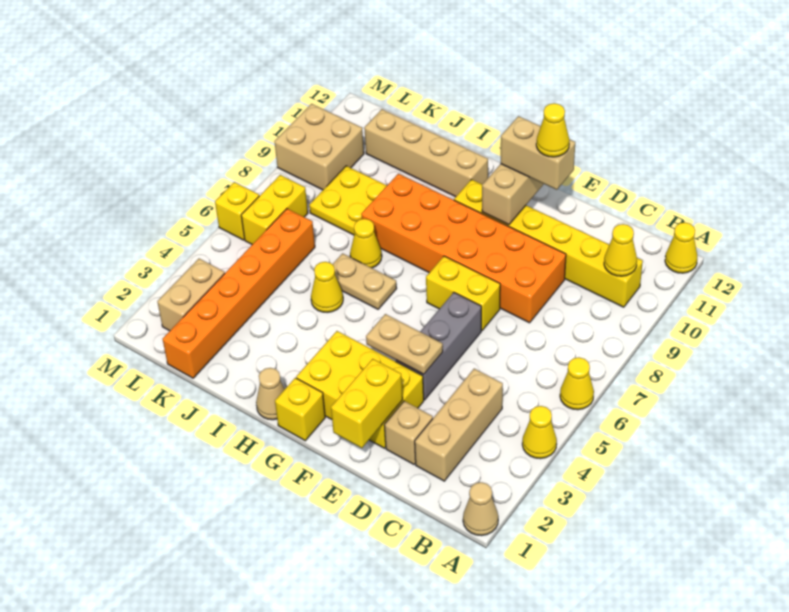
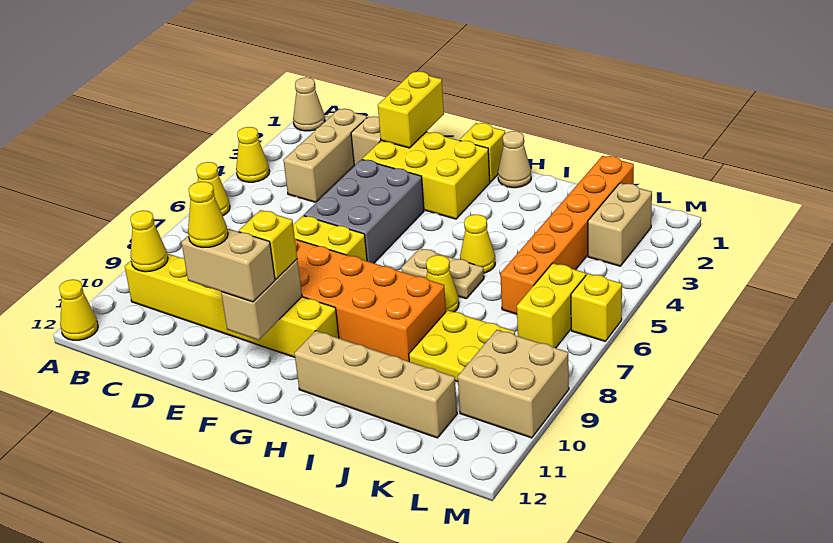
grey brick E4:E6 level 1 -> grey brick E4:F6 level 1
tan plate E4:F4 level 2 -> none
none -> yellow brick F10 level 3

